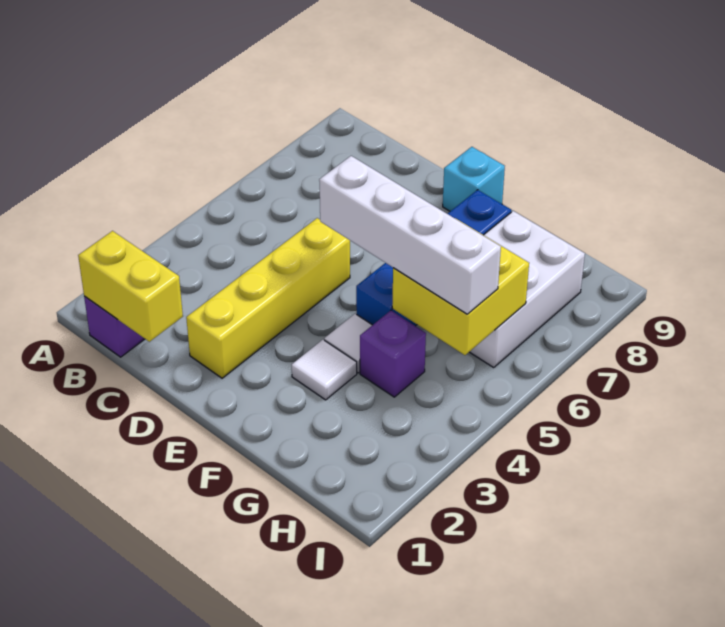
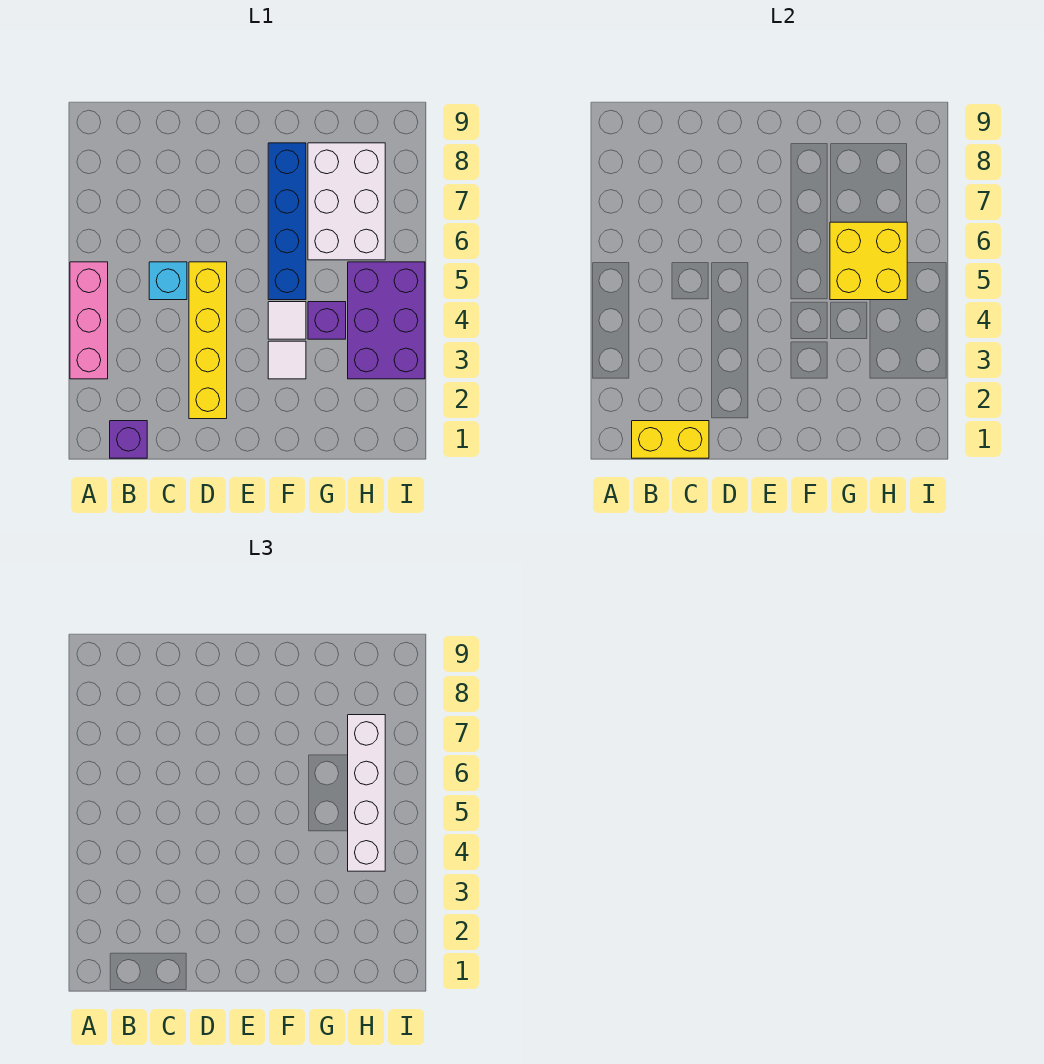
none -> pink brick A3:A5 level 1
white brick E5:H5 level 3 -> white brick H4:H7 level 3
cyan brick E9 level 1 -> cyan brick C5 level 1
none -> purple brick H3:I5 level 1

